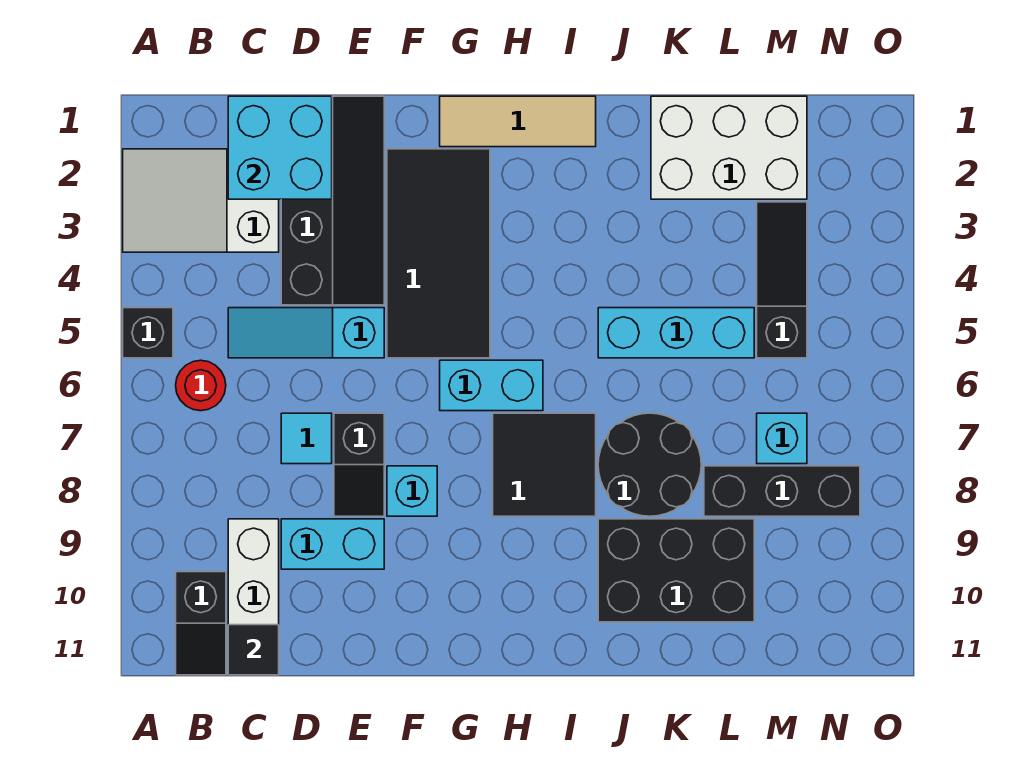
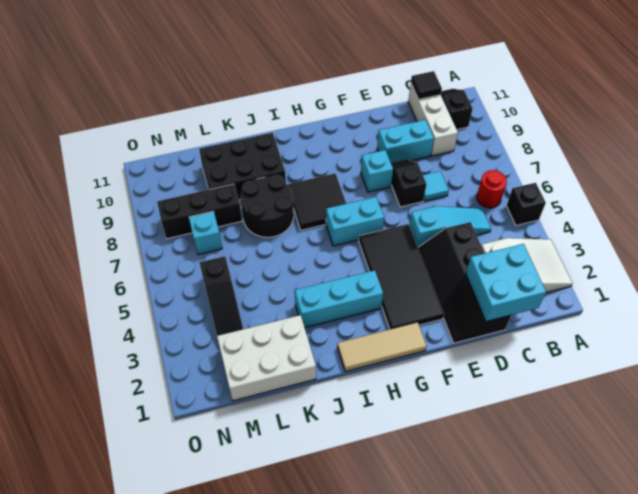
cyan brick J5:L5 level 1 -> cyan brick H3:J3 level 1

